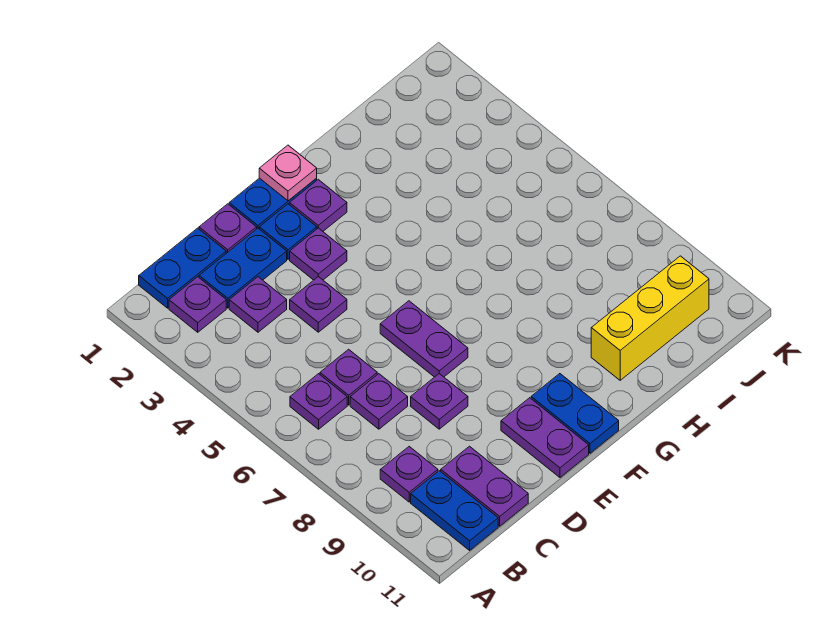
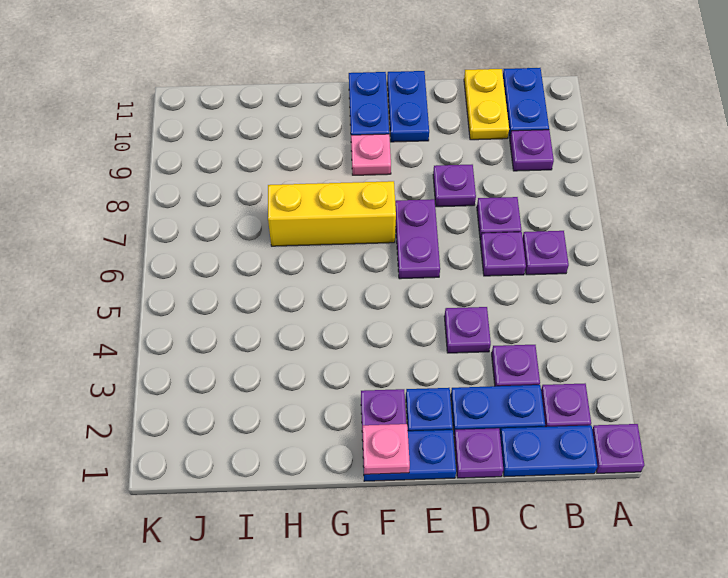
purple plate C10:C11 level 1 -> yellow plate C10:C11 level 1
purple plate E3 level 1 -> purple plate A1 level 1
purple plate E10:E11 level 1 -> blue plate E10:E11 level 1
none -> pink plate F9 level 1
yellow brick H10:J10 level 1 -> yellow brick F7:H7 level 1

